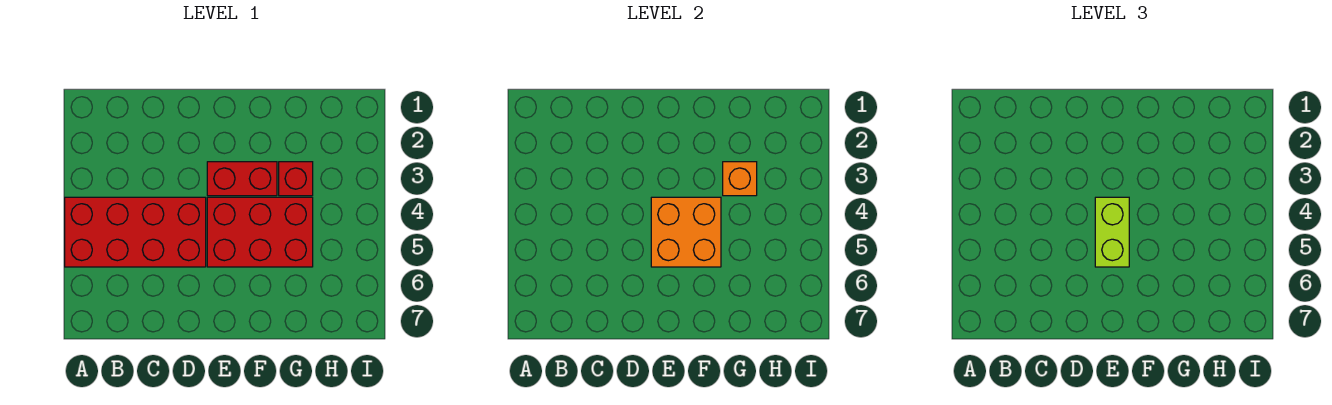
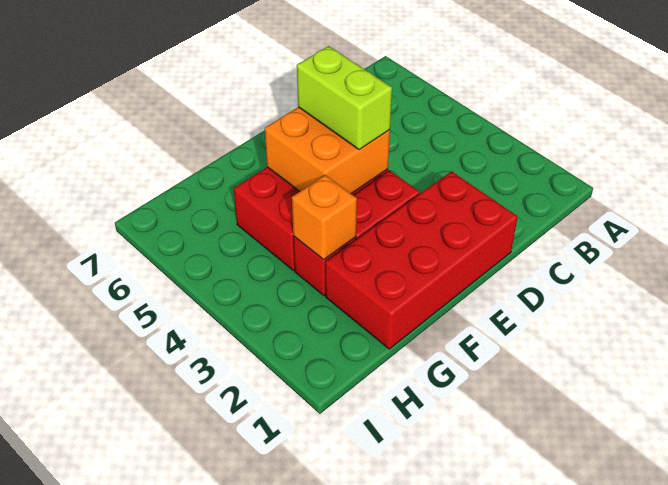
red brick A4:D5 level 1 -> red brick D1:G2 level 1

